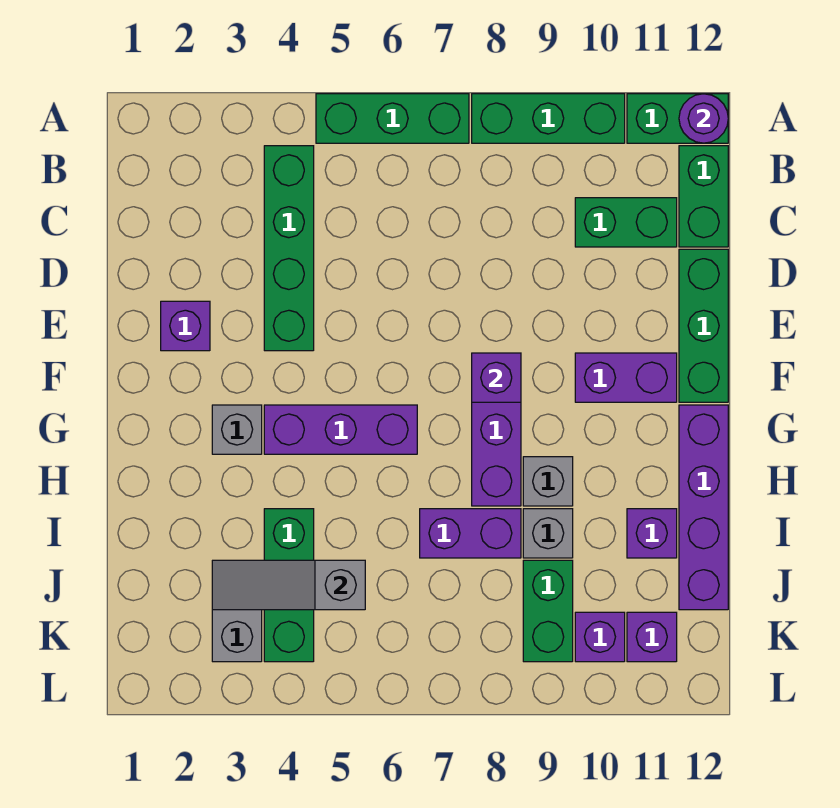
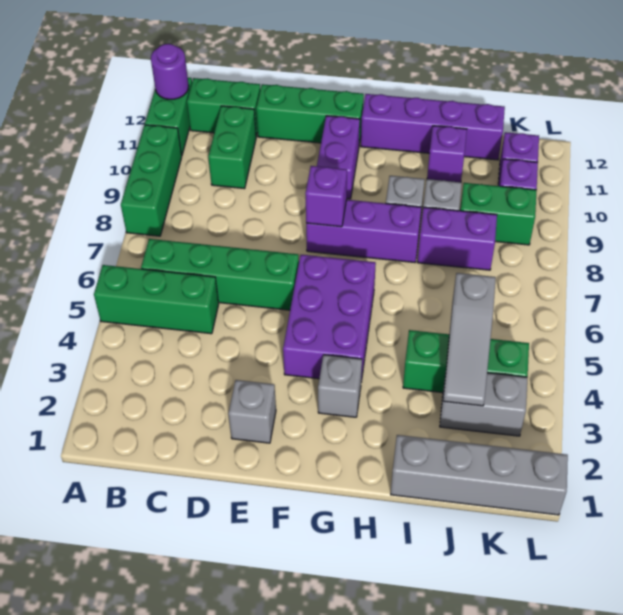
green brick A5:A7 level 1 -> green brick A5:C5 level 1
green brick B4:E4 level 1 -> green brick B6:E6 level 1
purple brick E2 level 1 -> grey brick E2 level 1
purple brick G4:G6 level 1 -> purple brick F4:G6 level 1
none -> grey brick I1:L1 level 1
purple brick I7:I8 level 1 -> purple brick I8:J8 level 1

